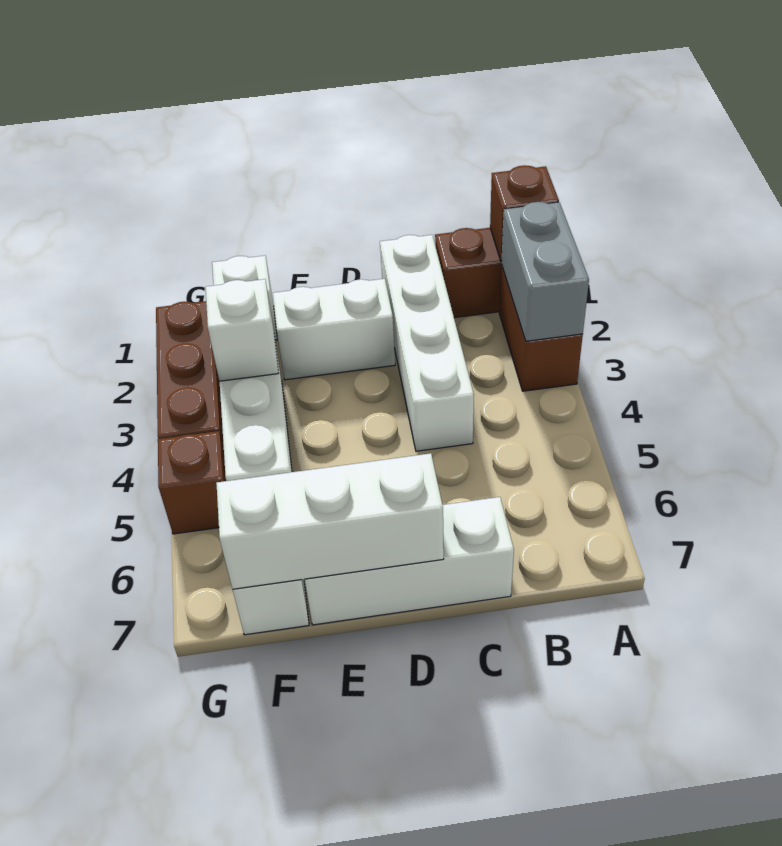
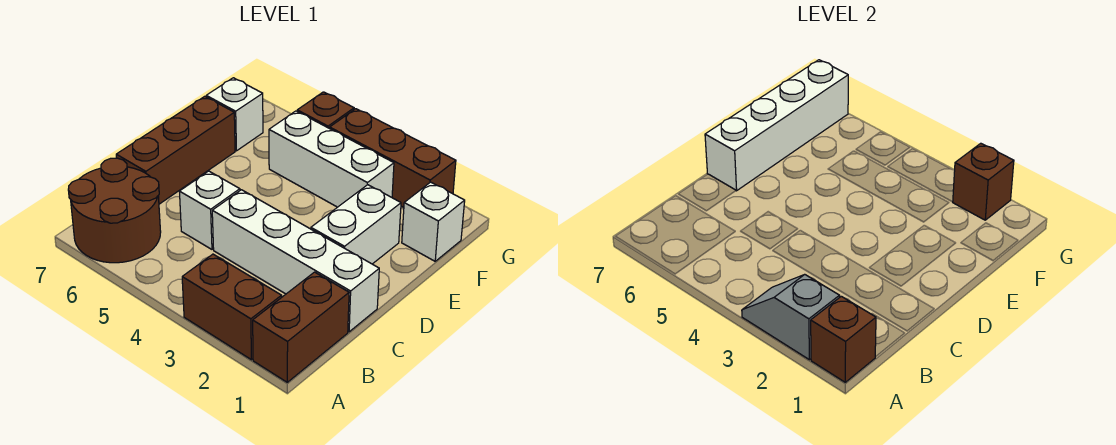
grey brick A2:A3 level 2 -> grey slope A2:A3 level 2 top 2
none -> brown round brick A6:B7 level 1
white brick C7:E7 level 1 -> brown brick C7:E7 level 1
white brick D7:F7 level 2 -> white brick D7:G7 level 2
white brick F3 level 2 -> white brick C5 level 1
none -> brown brick G2 level 2

